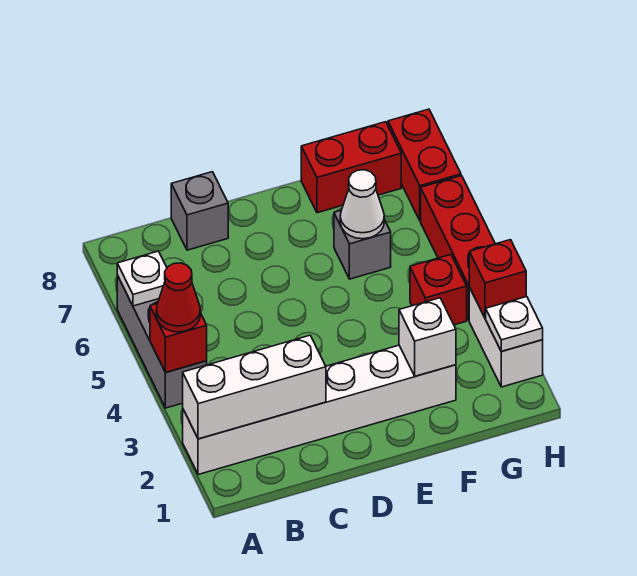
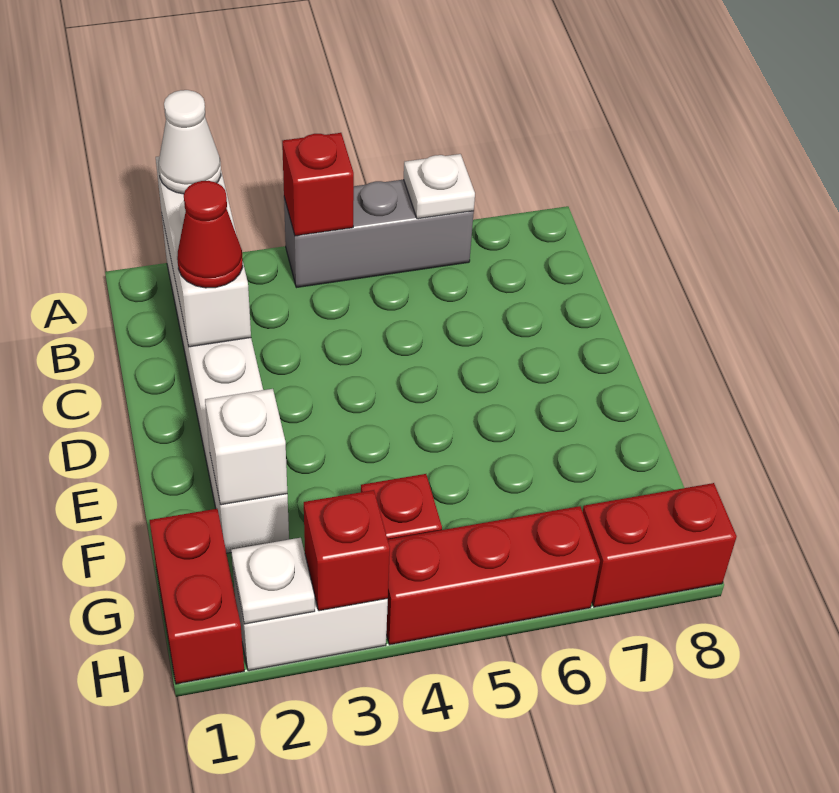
red cone A4 level 3 -> red cone C2 level 3
grey brick C8 level 1 -> none
grey brick F6 level 1 -> none
white cone F6 level 2 -> white cone A2 level 3
red brick F8:G8 level 1 -> red brick G1:H1 level 1

